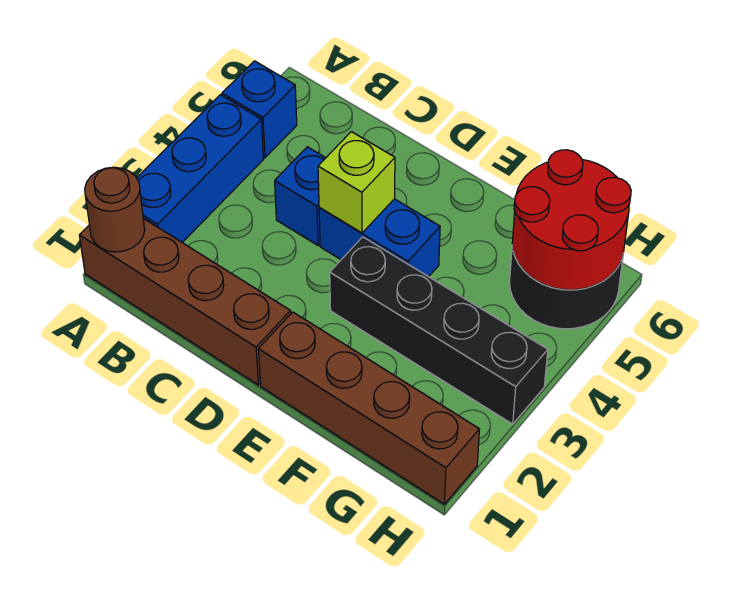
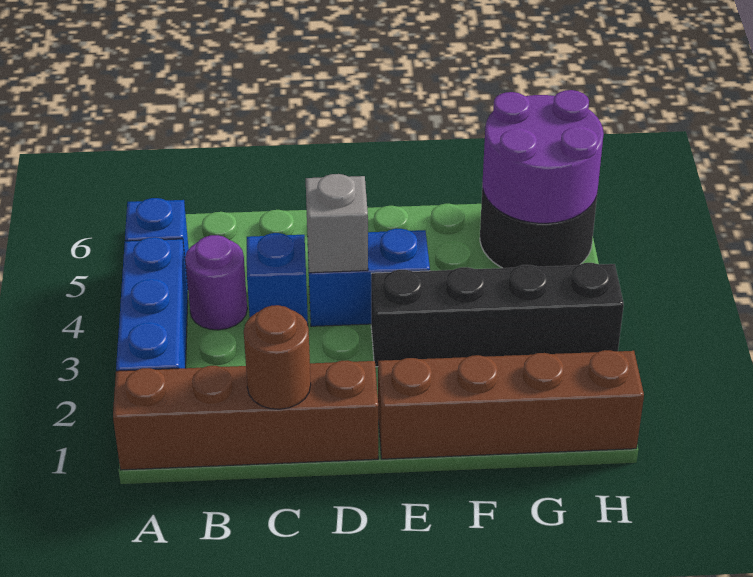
brown round brick A1 level 2 -> brown round brick C1 level 2
none -> purple round brick B4 level 1
lime brick D4 level 2 -> grey brick D4 level 2
red round brick G5:H6 level 2 -> purple round brick G5:H6 level 2

